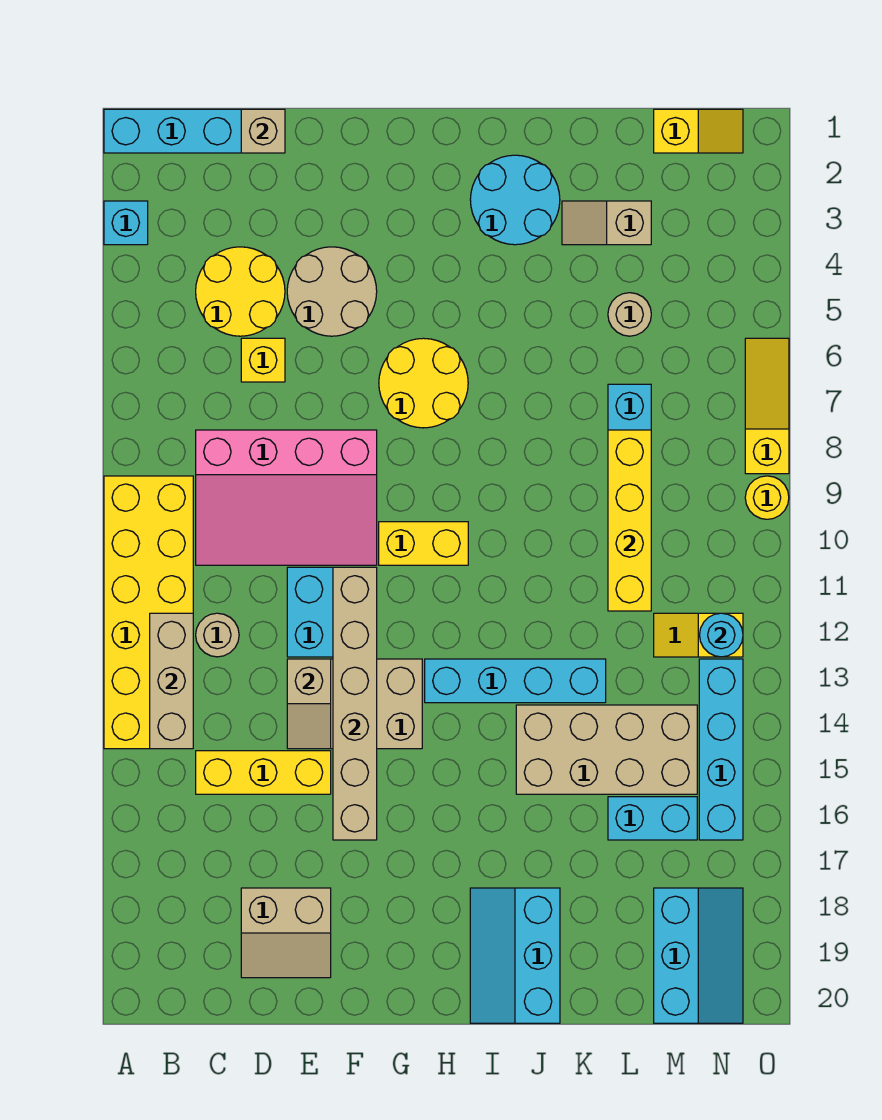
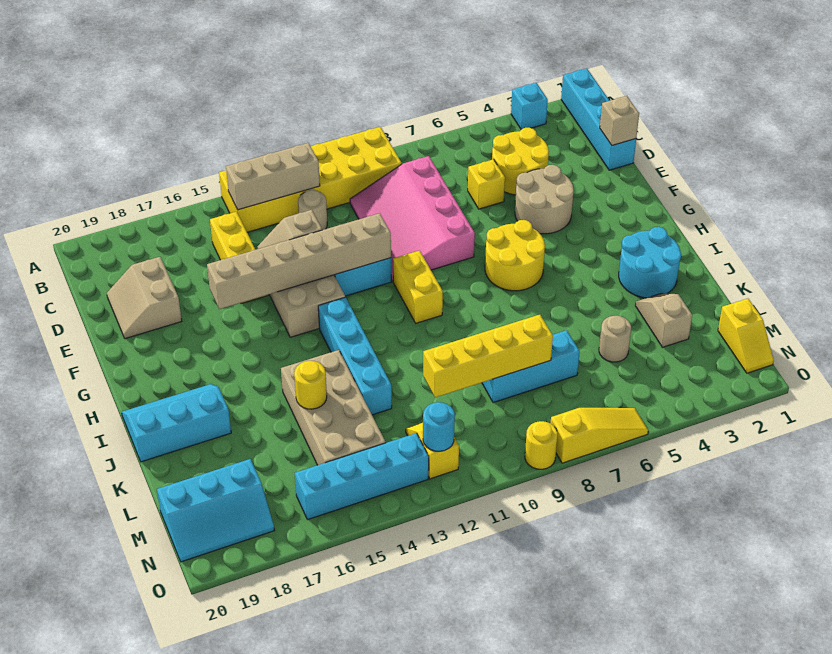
none -> yellow round brick K15 level 2
cyan brick L16:M16 level 1 -> none

